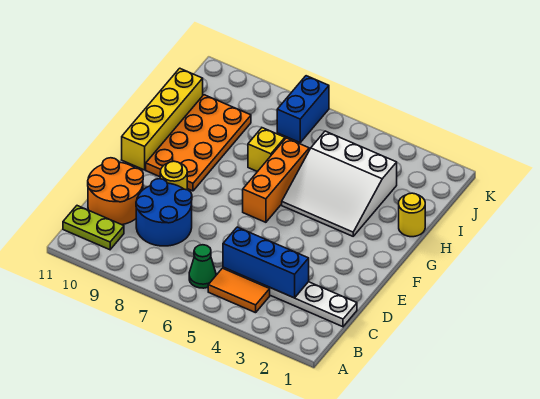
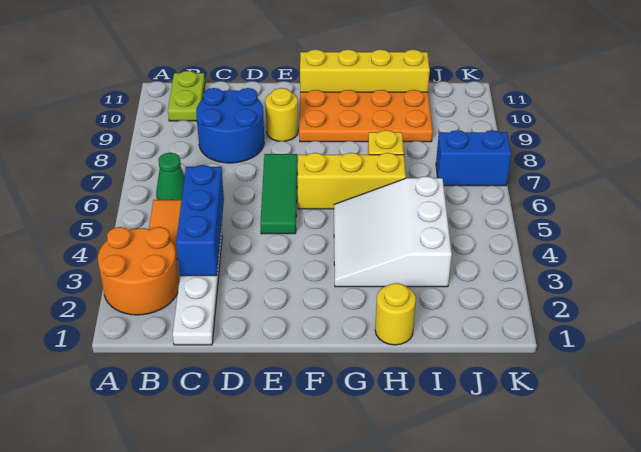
orange round brick C10:D11 level 1 -> orange round brick A2:B3 level 1
none -> green tile E5:E7 level 1
orange brick F6:H6 level 1 -> yellow brick F6:H6 level 1

